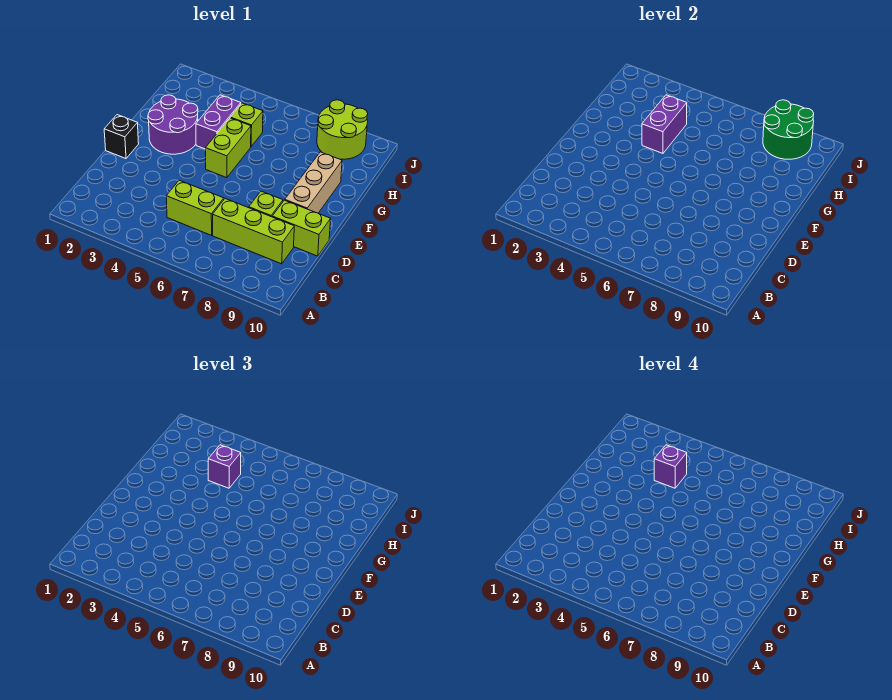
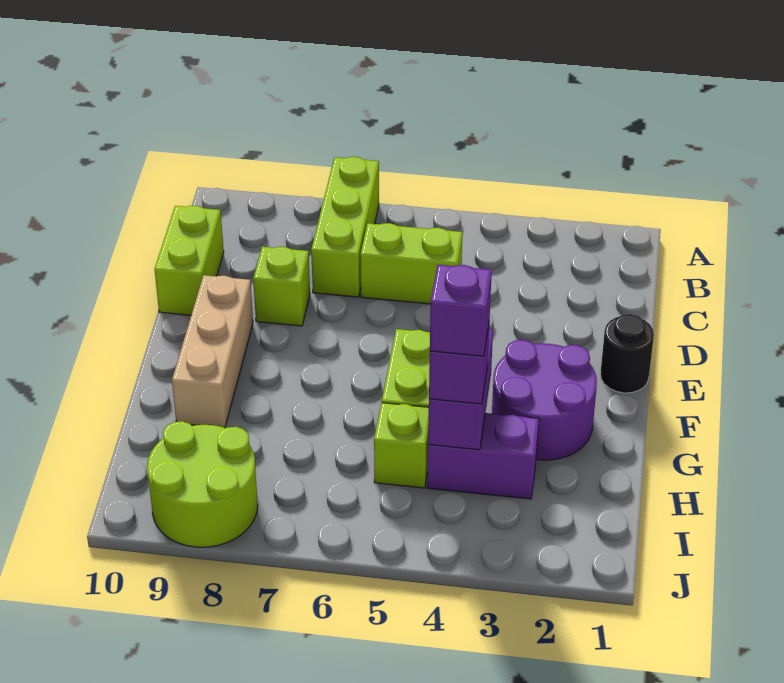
lime brick C7:C9 level 1 -> lime brick A7:C7 level 1
lime brick D9:D10 level 1 -> lime brick C10:D10 level 1
black brick E1 level 1 -> black round brick E1 level 1
purple brick G4:H4 level 1 -> purple brick H3:H4 level 1
green round brick I8:J9 level 2 -> none

